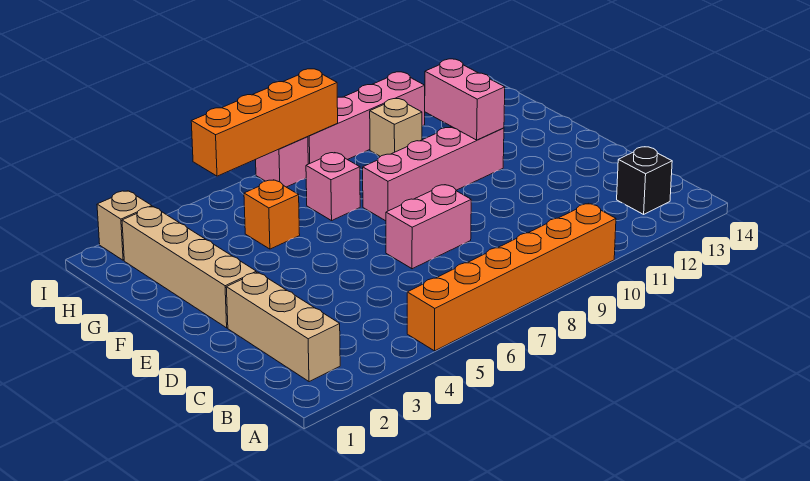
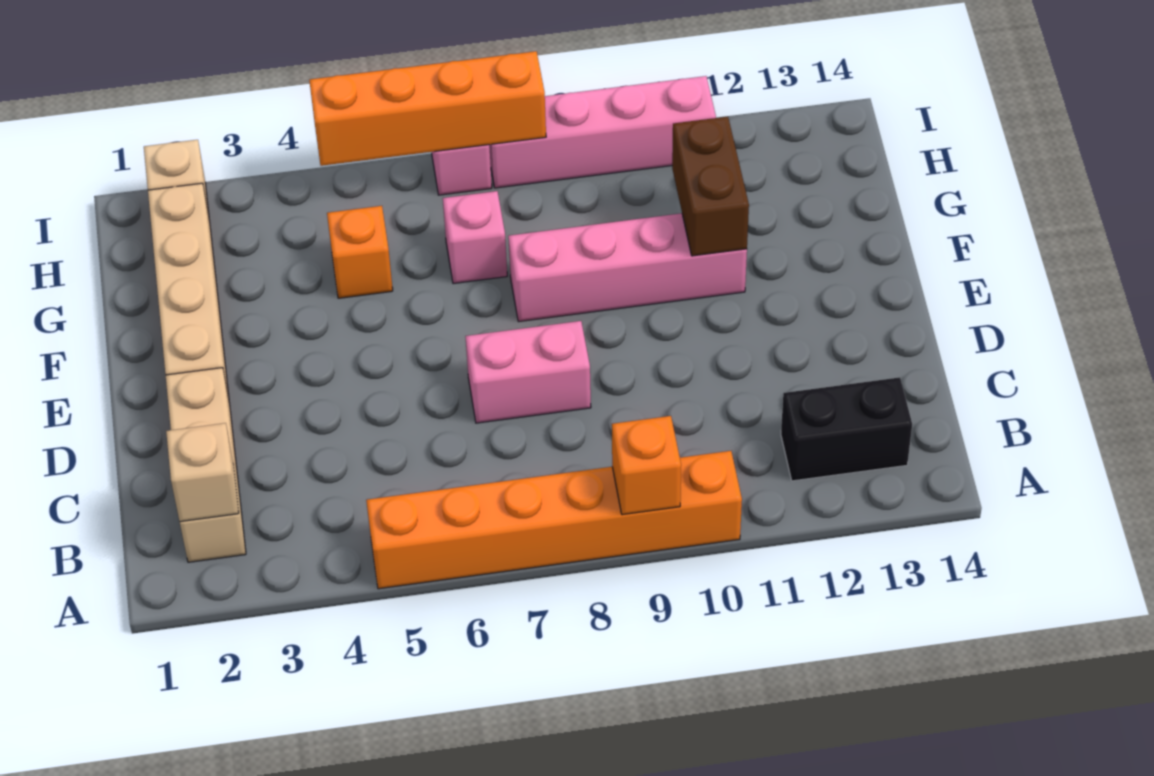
none -> orange brick A9 level 2
black brick B13 level 1 -> black brick B12:B13 level 1
pink brick F11:G11 level 2 -> brown brick F11:G11 level 2
tan brick H10 level 1 -> tan brick B2 level 2

